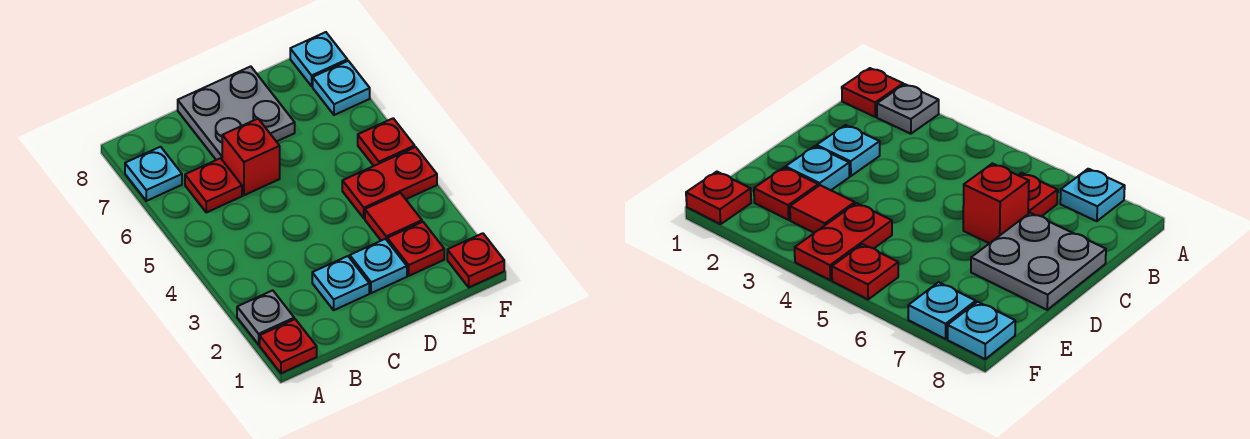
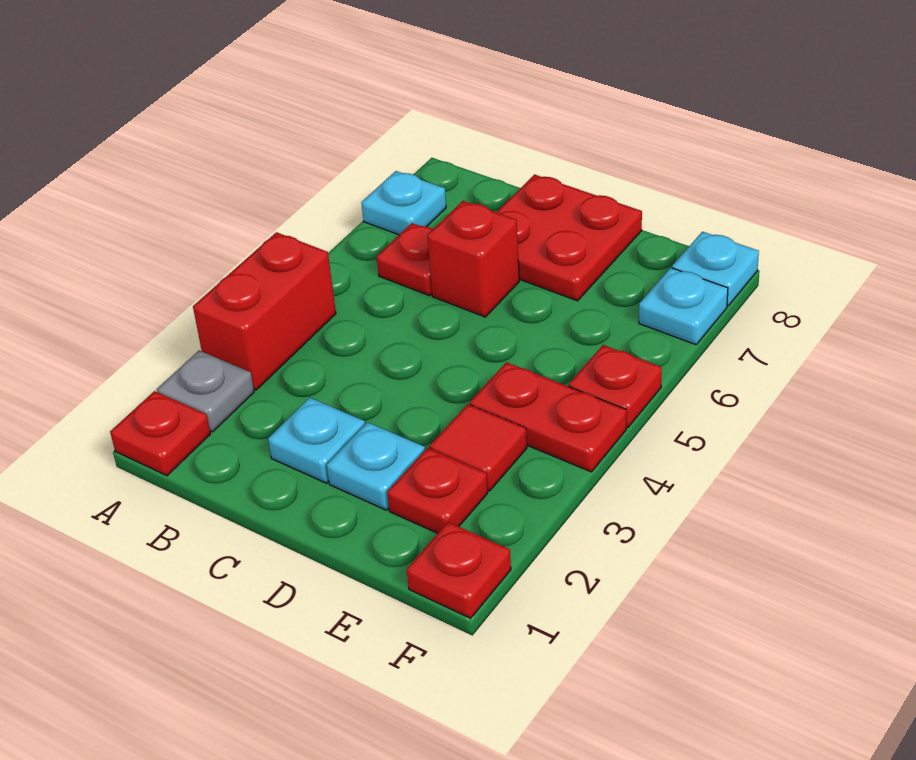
none -> red brick A3:A4 level 1
grey plate C7:D8 level 1 -> red plate C7:D8 level 1

